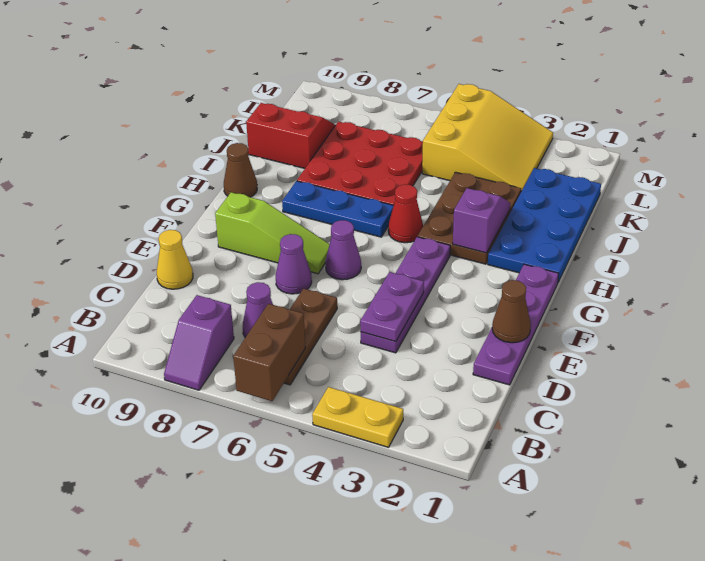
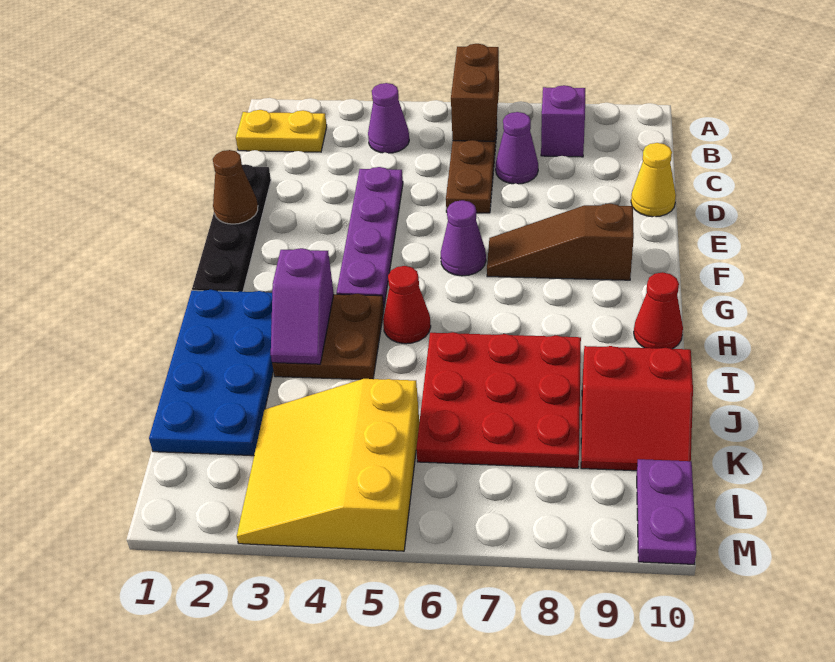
yellow plate A3:A4 level 1 -> yellow plate B1:B2 level 1
purple plate D1:G1 level 1 -> black plate D1:G1 level 1
purple plate D4:E4 level 2 -> purple plate L10:M10 level 1
purple cone E7 level 1 -> purple cone B4 level 1
lime slope F7:F9 level 1 top 9 -> brown slope F7:F9 level 1 top 9
brown plate H3:J4 level 1 -> brown plate H3:I4 level 1
blue plate H6:H8 level 1 -> none
brown cone H10 level 1 -> red cone H10 level 1

